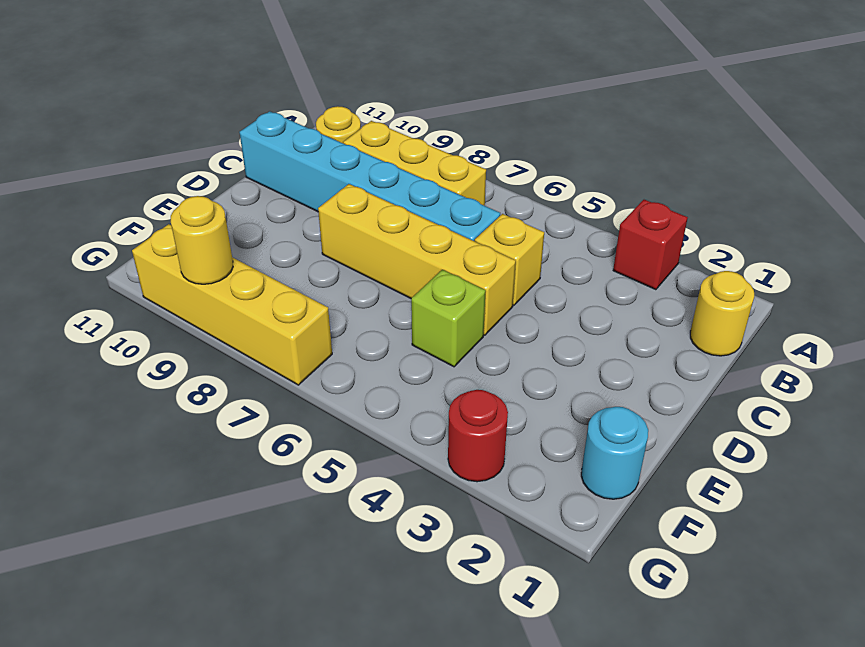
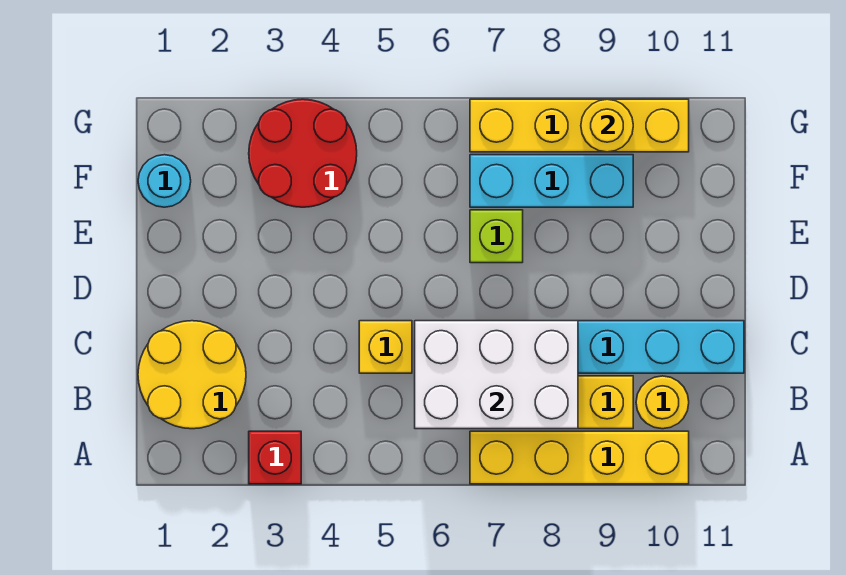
yellow round brick B1 level 1 -> yellow round brick B1:C2 level 1
none -> white brick B6:C8 level 2
yellow brick D5:D8 level 1 -> yellow brick A7:A10 level 1
lime brick E5 level 1 -> lime brick E7 level 1
none -> cyan brick F7:F9 level 1
red round brick G3 level 1 -> red round brick F3:G4 level 1

